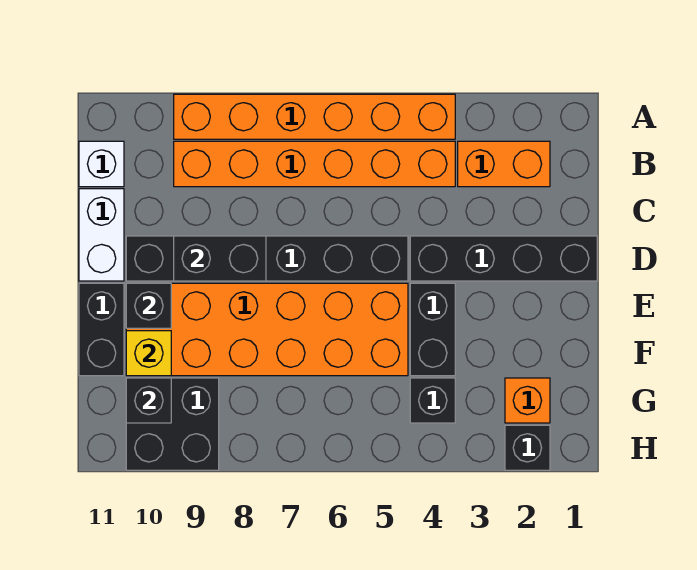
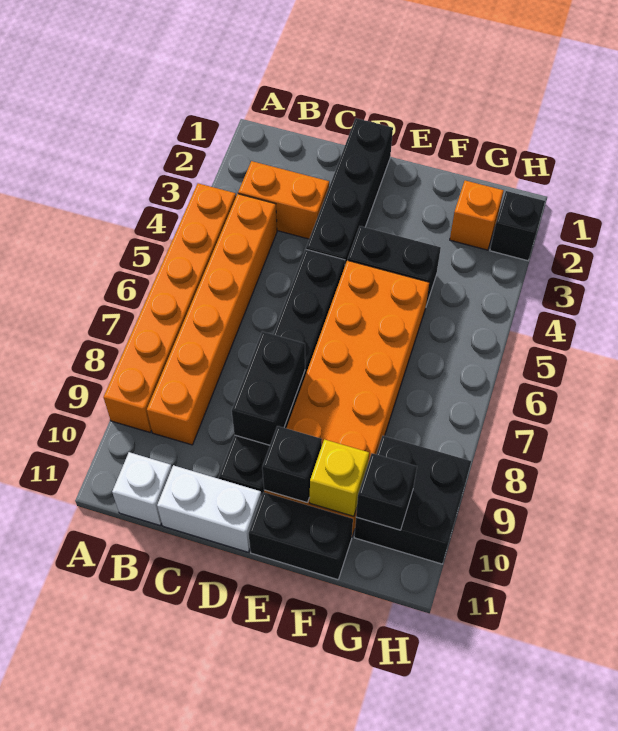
orange brick B2:B3 level 1 -> orange brick B3:C3 level 1
black brick G4 level 1 -> none

